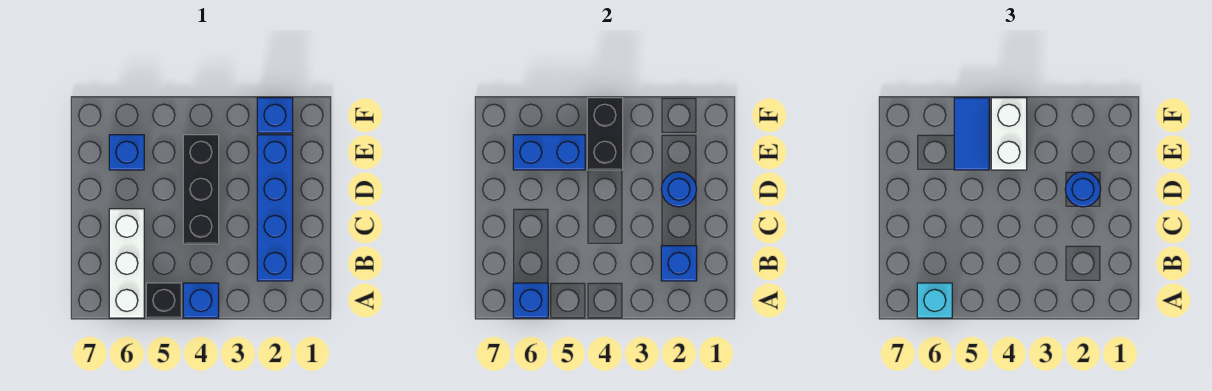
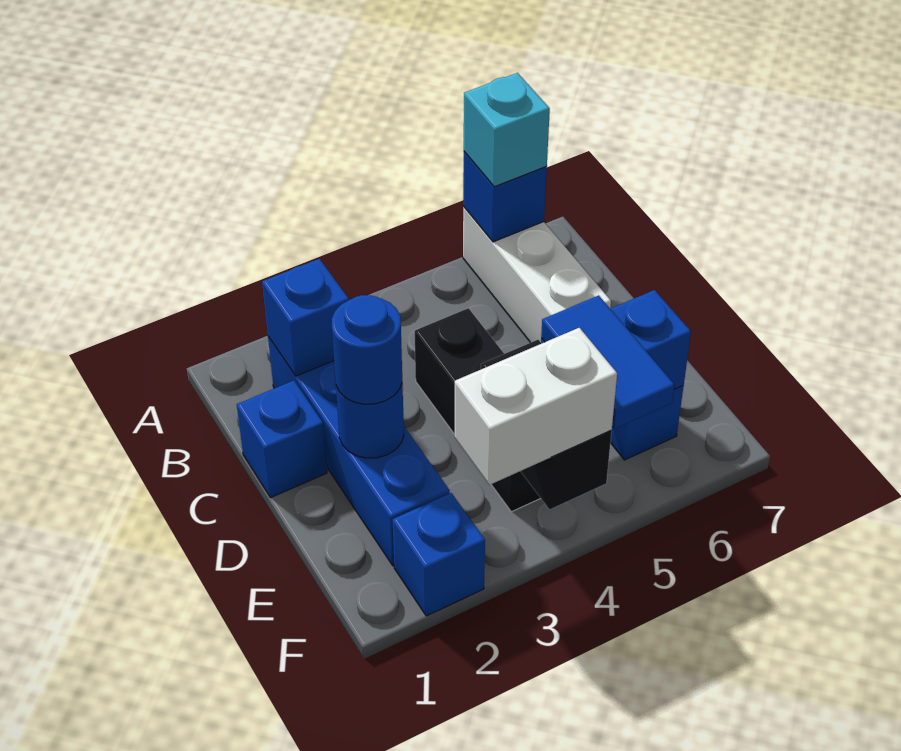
blue brick A4 level 1 -> blue brick C1 level 1
black brick A5 level 1 -> none
white brick E4:F4 level 3 -> white brick F3:F4 level 3

